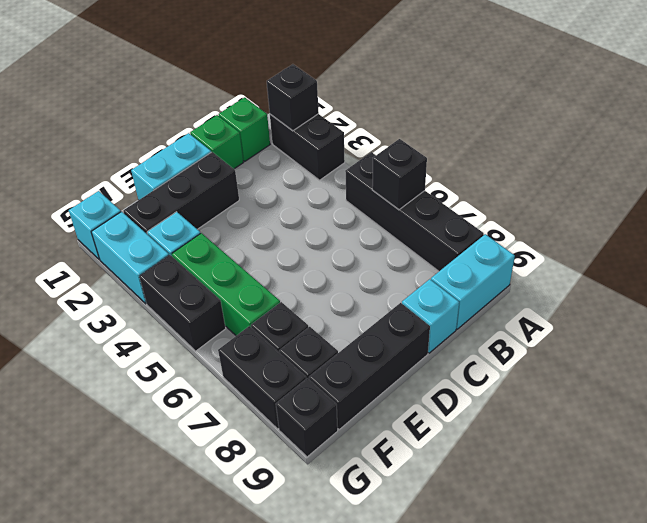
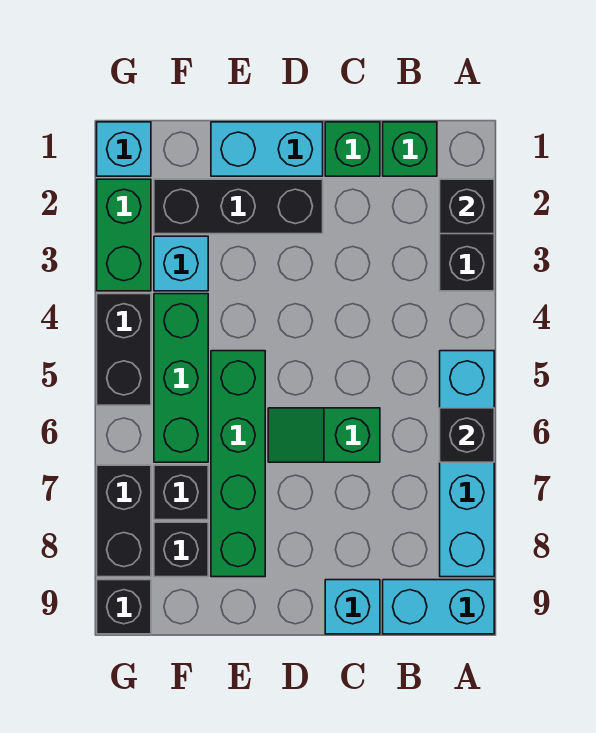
black brick A5:A8 level 1 -> cyan brick A5:A8 level 1
none -> green slope C6:D6 level 1 top C
black brick D9:F9 level 1 -> none
none -> green brick E5:E8 level 1
cyan brick G2:G3 level 1 -> green brick G2:G3 level 1

